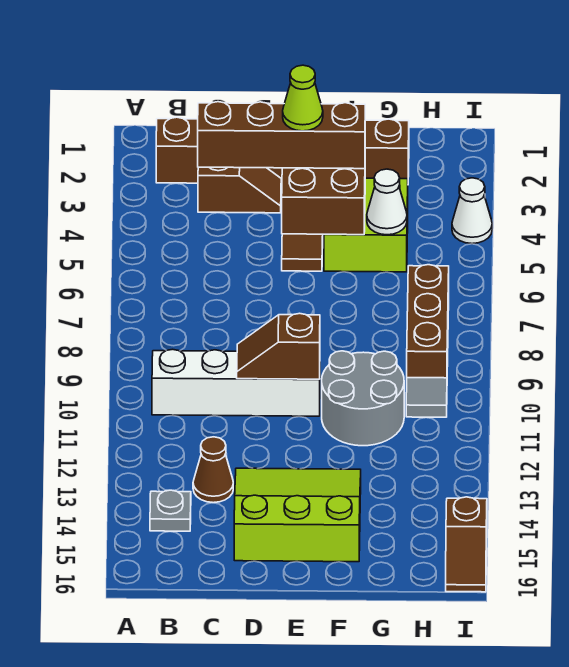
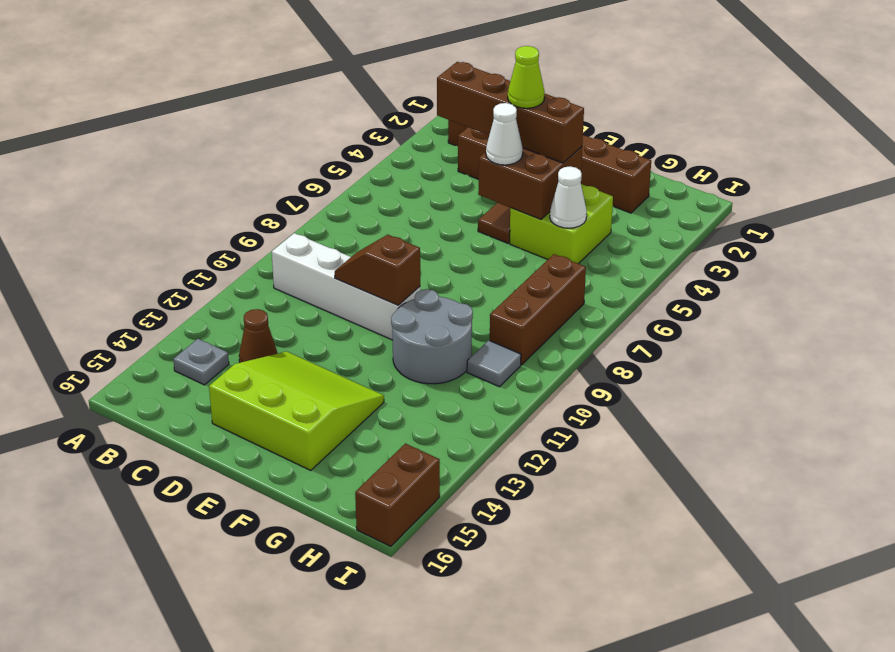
white cone I4 level 1 -> white cone E5 level 3
brown slope I15:I16 level 1 top 15 -> brown brick I15:I16 level 1

